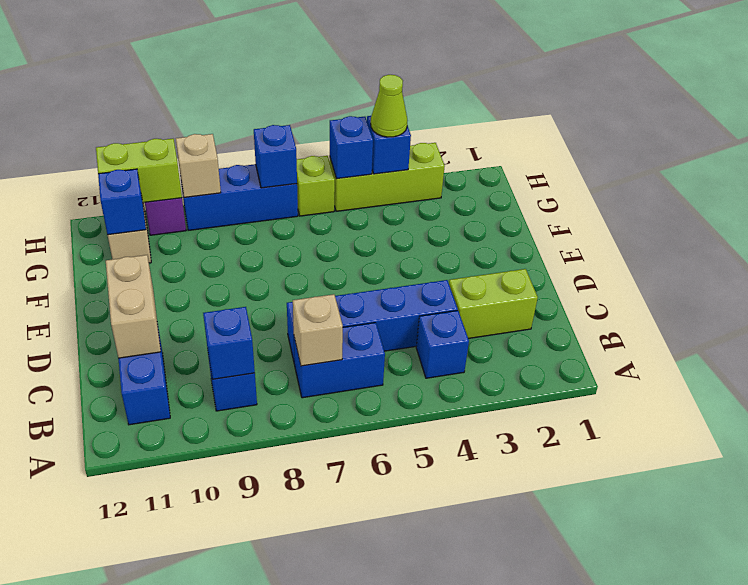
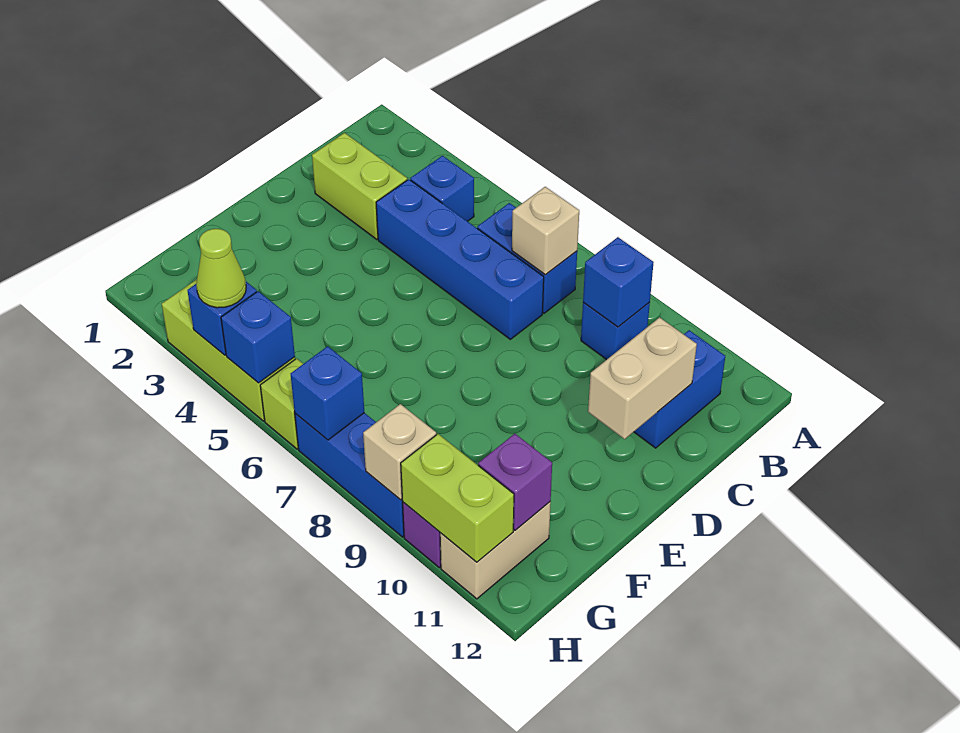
blue brick G11 level 2 -> purple brick G11 level 2

